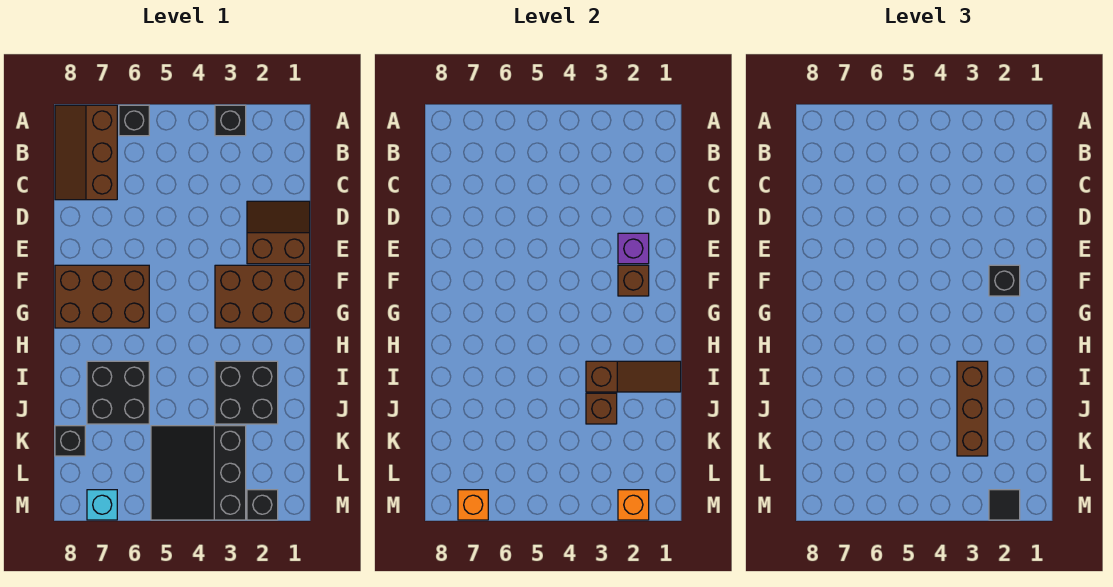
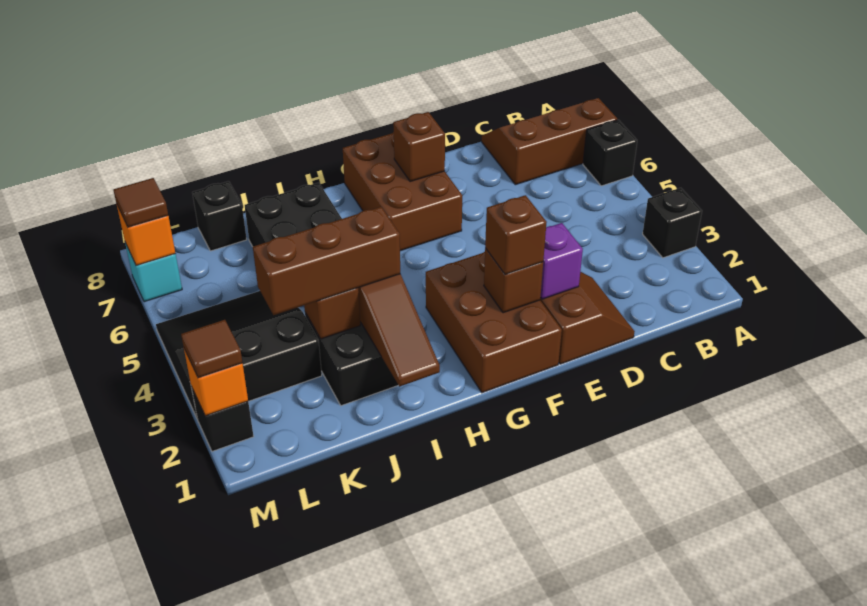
black brick F2 level 3 -> brown brick F2 level 3
none -> brown brick F7 level 2
black tile M2 level 3 -> brown tile M2 level 3
none -> brown tile M7 level 3

